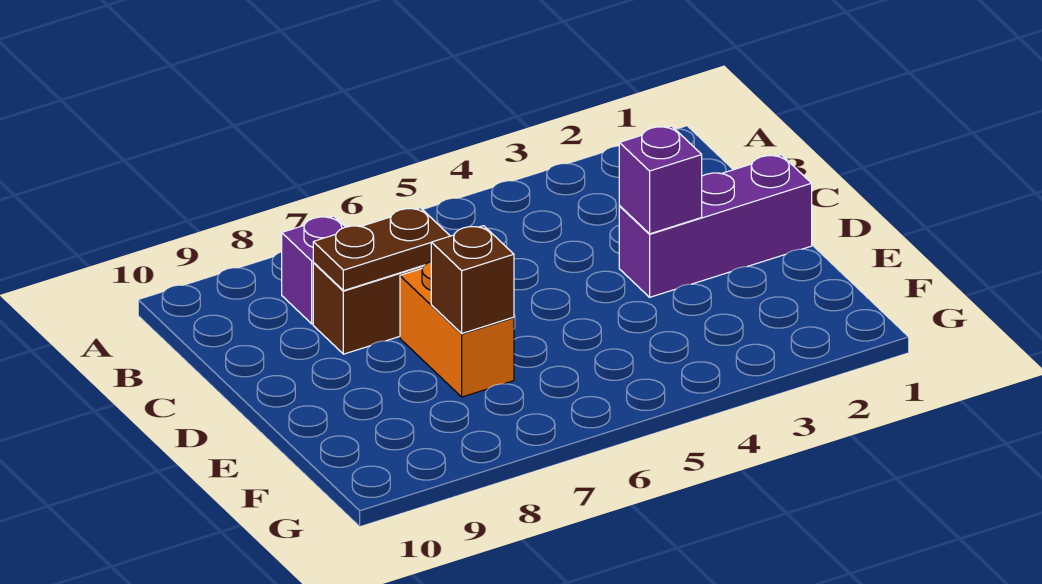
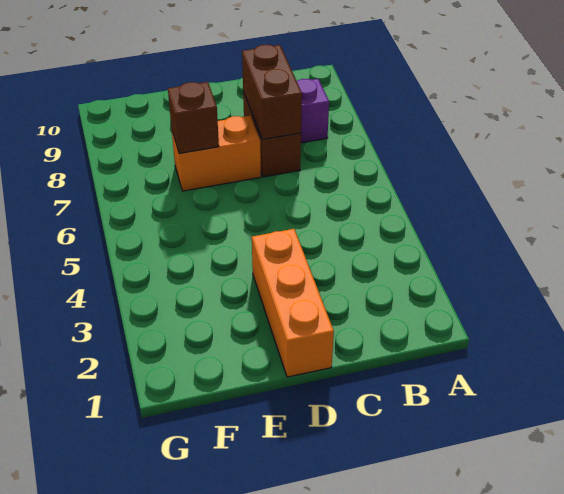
brown plate C7:C8 level 2 -> brown brick C7:C8 level 2
purple brick D1:D3 level 1 -> orange brick D1:D3 level 1
purple brick D3 level 2 -> none

